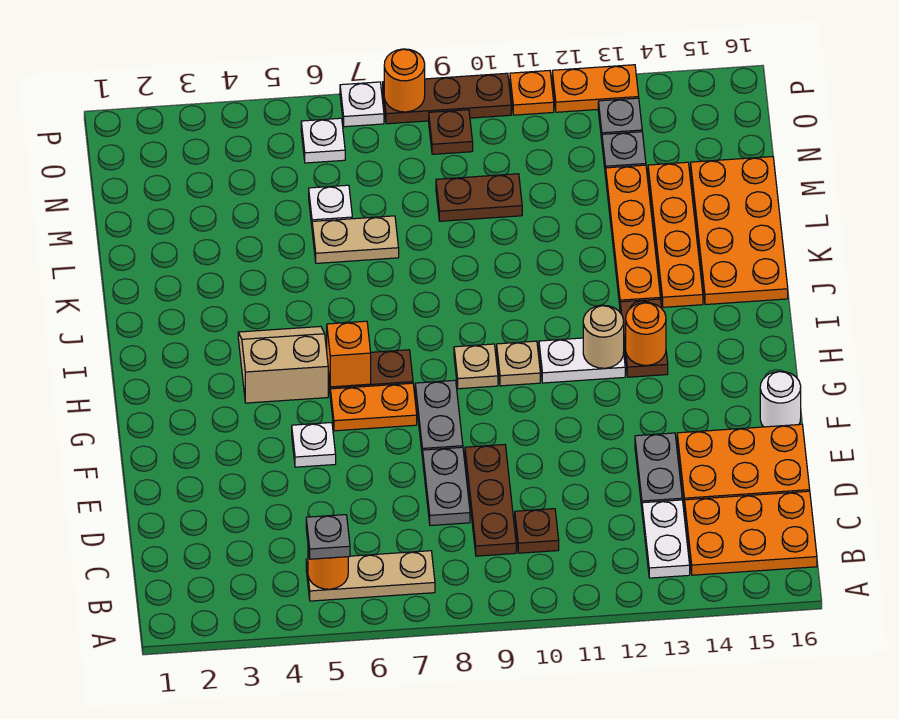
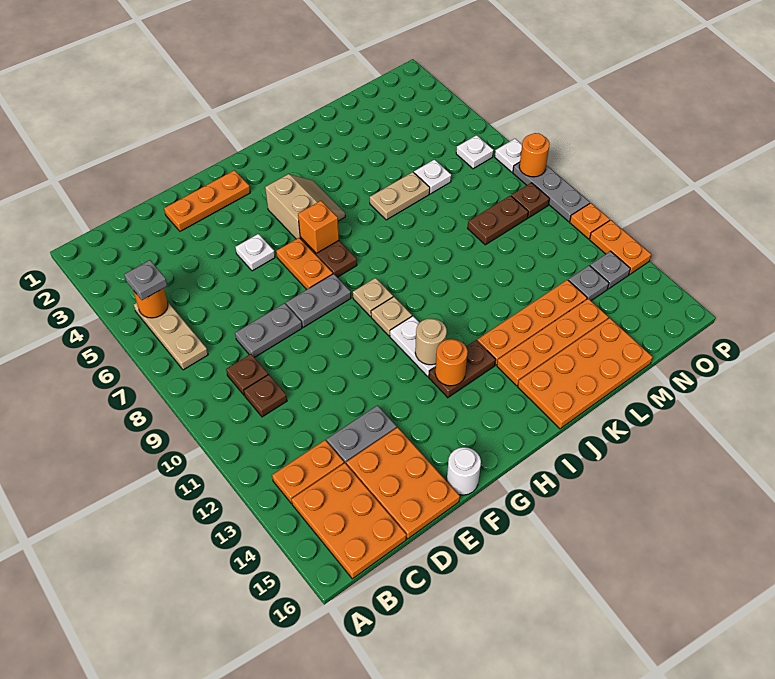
white plate B13:C13 level 1 -> orange plate B13:C13 level 1
brown plate C9:E9 level 1 -> brown plate C9 level 1
none -> orange plate E2:G2 level 1
tan plate L6:L7 level 1 -> tan plate K6:L6 level 1
brown plate M9:M10 level 1 -> brown plate M9:N9 level 1
brown plate P8:P10 level 1 -> grey plate P8:P10 level 1

